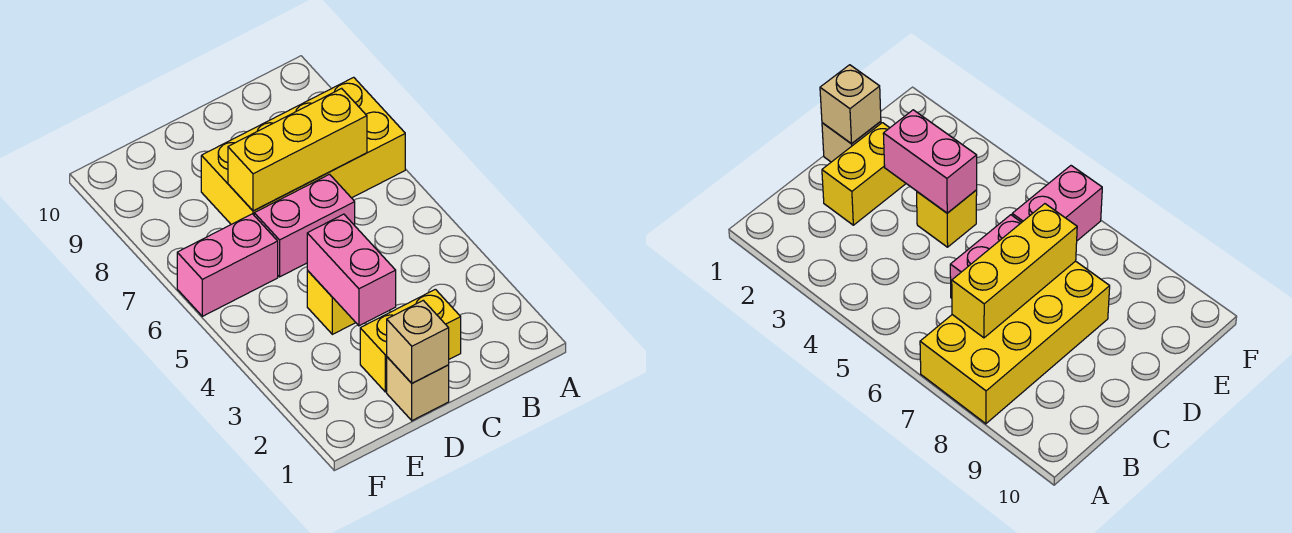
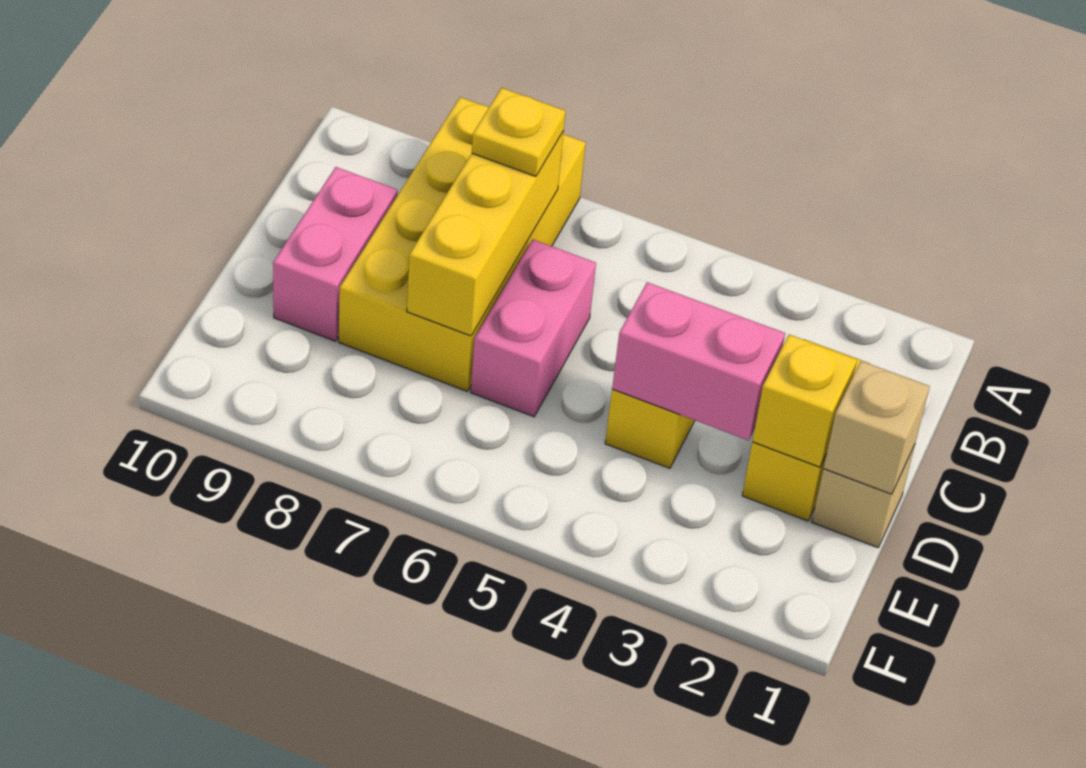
none -> yellow plate B7 level 3
none -> yellow brick D2 level 2
pink brick E6:F6 level 1 -> pink brick C9:D9 level 1

